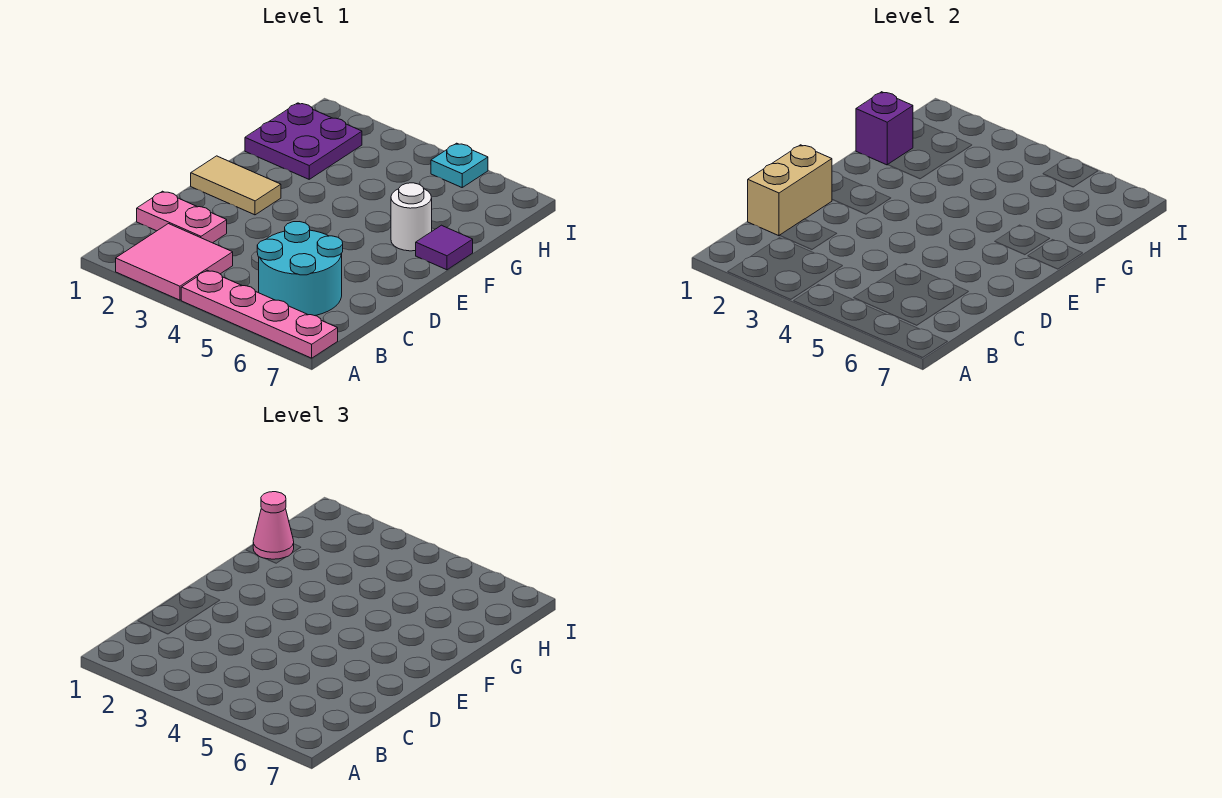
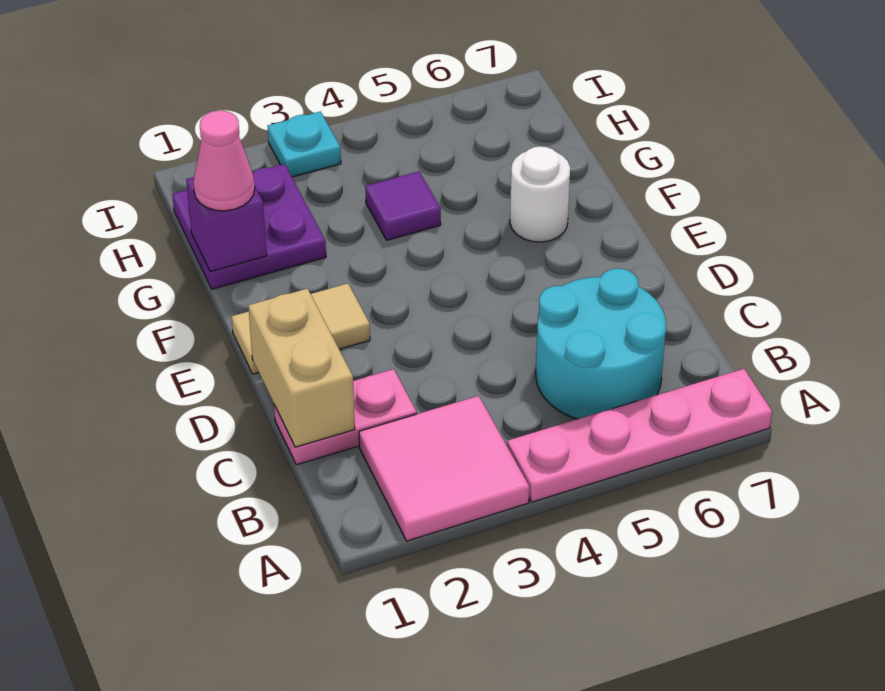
purple tile F7 level 1 -> purple tile G4 level 1
cyan plate I5 level 1 -> cyan plate I3 level 1

